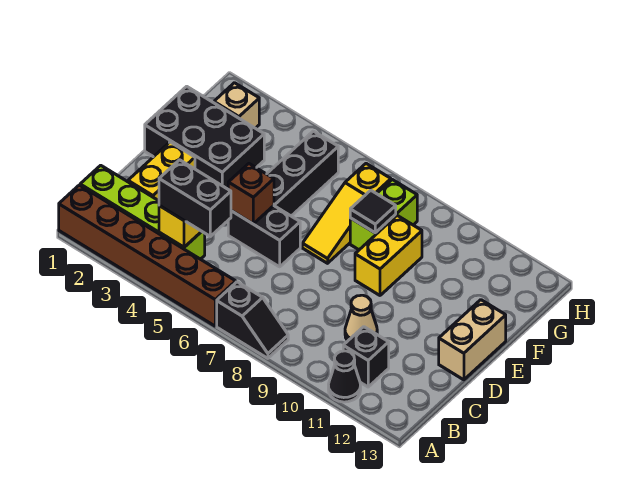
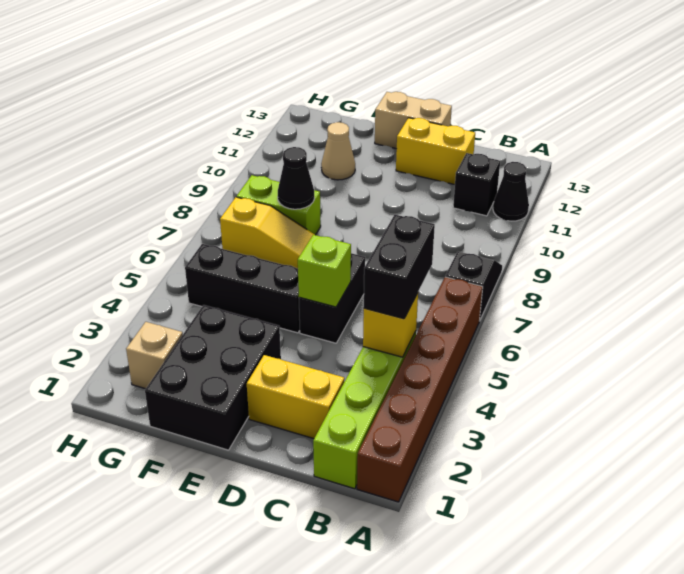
tan cone C10 level 1 -> tan cone F11 level 1
brown brick D5 level 2 -> lime brick D5 level 2
yellow brick E9:F9 level 1 -> yellow brick C12:D12 level 1
black tile F8 level 2 -> black cone F8 level 2

